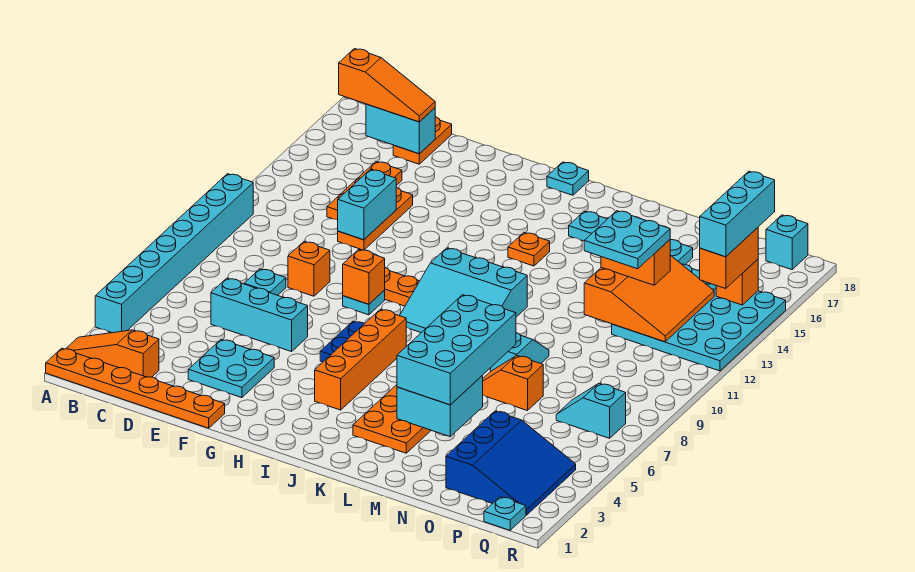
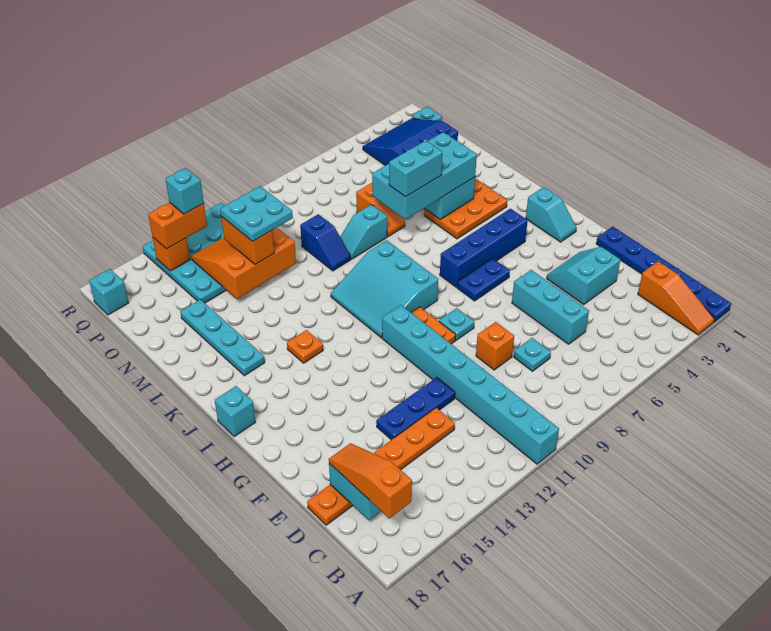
orange plate A1:F1 level 1 -> blue plate A1:F1 level 1
cyan brick A4:A11 level 1 -> cyan brick A11:H11 level 1
cyan plate E3:F4 level 1 -> cyan slope E3:F4 level 1 top E
orange plate E12:E14 level 1 -> blue plate E12:E14 level 1
cyan brick E12:E13 level 2 -> cyan brick L6:L7 level 4
orange brick G9 level 2 -> none
orange brick I4:I7 level 1 -> blue brick I4:I7 level 1
cyan slope I9:K11 level 1 top 11 -> cyan slope I9:K11 level 1 top 9
cyan plate I18 level 1 -> cyan brick I18 level 1
none -> blue slope M10:N10 level 1 top N
cyan slope P7:Q7 level 1 top Q -> cyan slope H2:I2 level 1 top I
cyan brick Q14:Q16 level 4 -> cyan brick Q14 level 4

